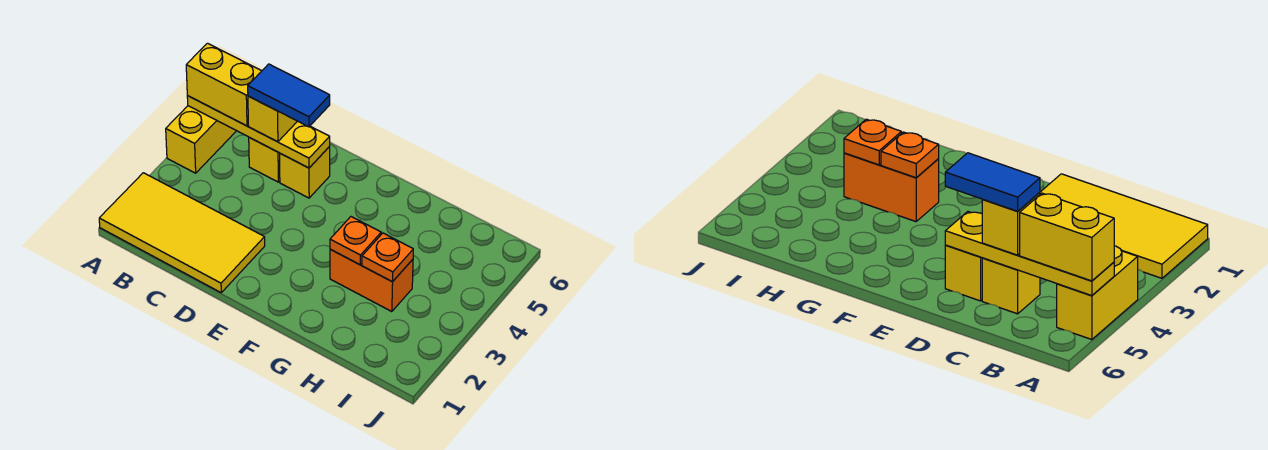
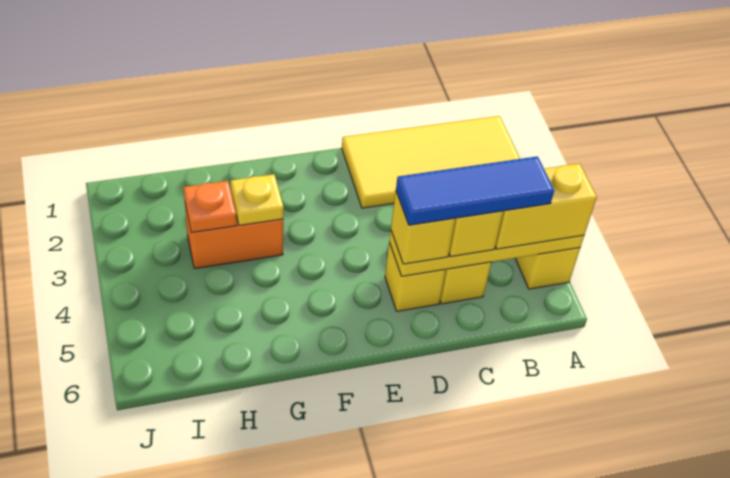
blue tile C5:D5 level 4 -> blue tile B5:D5 level 4
none -> yellow brick D5 level 3
orange plate G3 level 2 -> yellow plate G3 level 2

